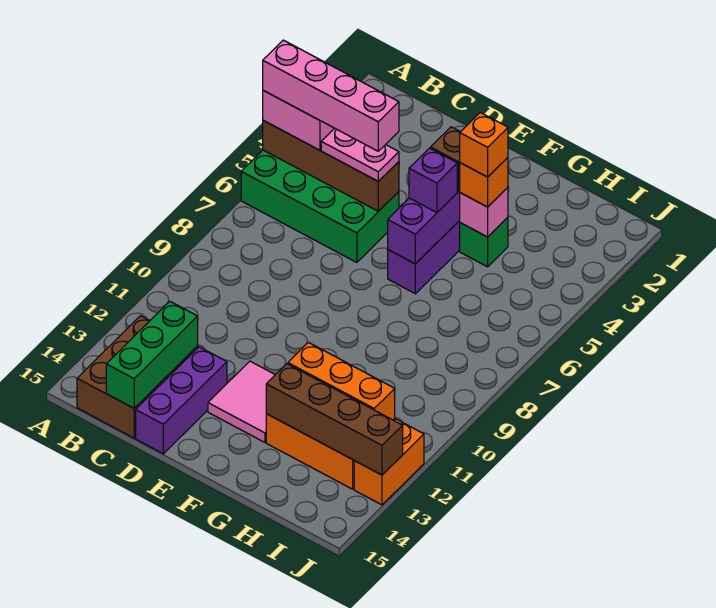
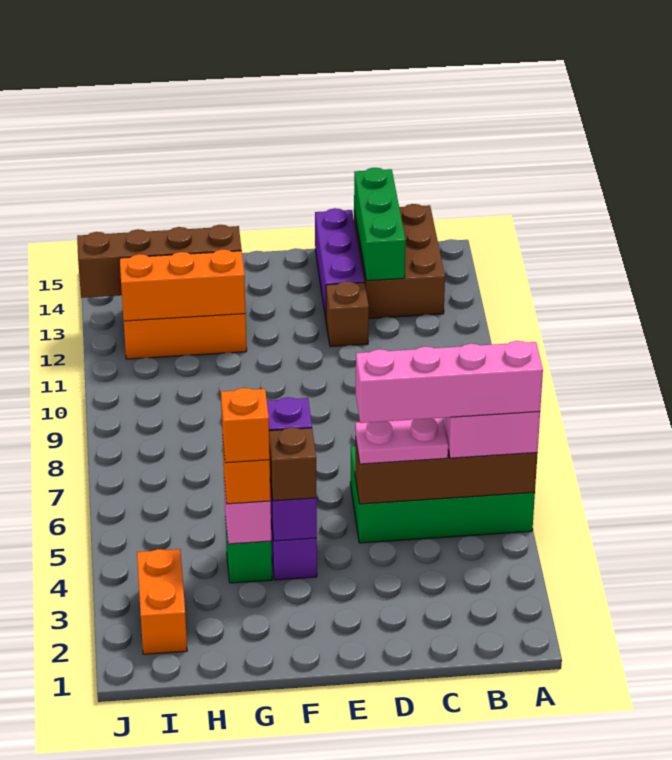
none -> brown brick D12 level 1
pink tile E12:F13 level 1 -> none
orange brick J12:J13 level 1 -> orange brick I2:I3 level 1

